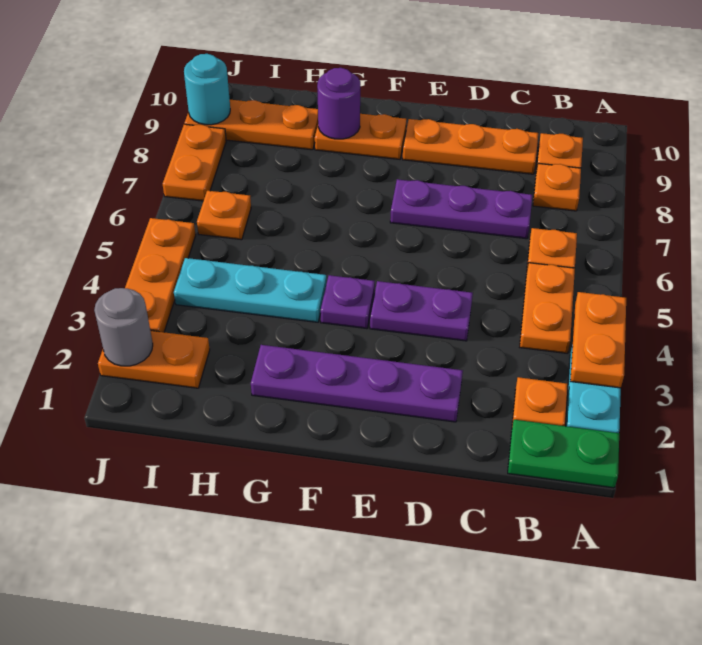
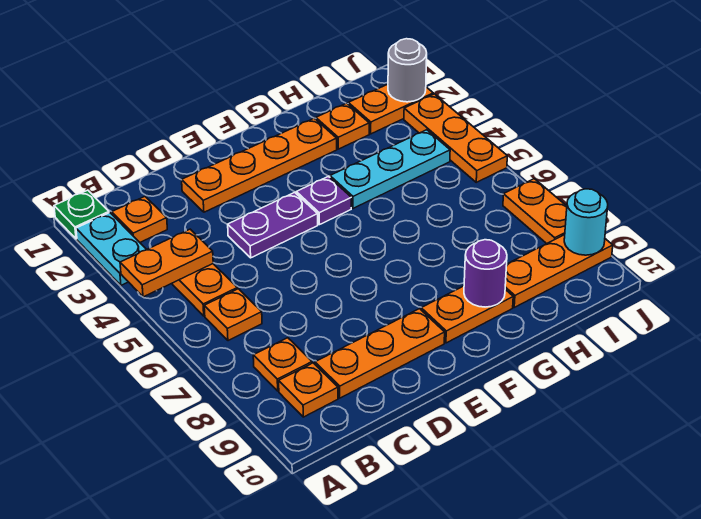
green plate A1:B1 level 1 -> green plate A1 level 1
orange plate A3:A4 level 2 -> orange plate A4:B4 level 2
purple plate C7:E7 level 1 -> none
purple plate D2:G2 level 1 -> orange plate D2:G2 level 1
orange plate I6 level 1 -> orange plate H2 level 1

